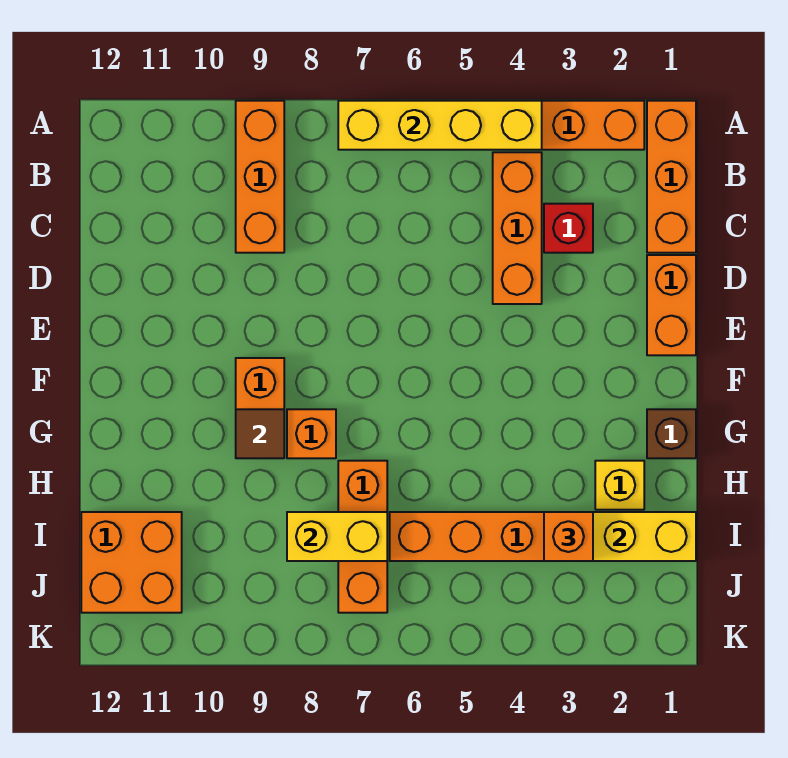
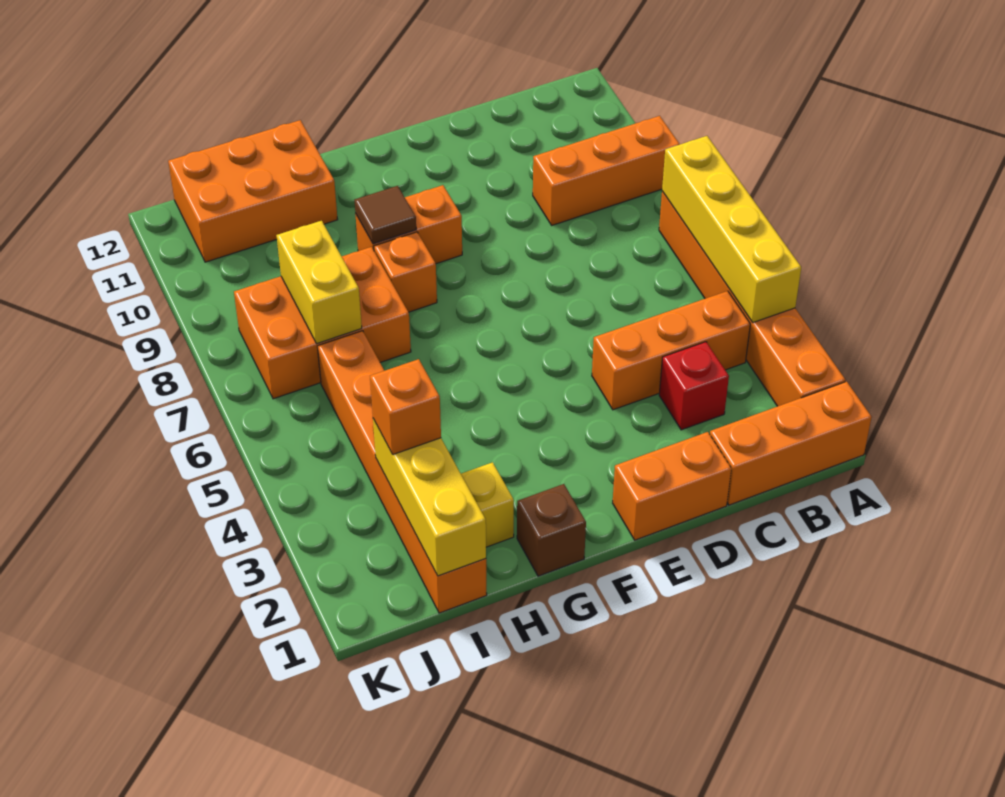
orange brick H7:J7 level 1 -> orange brick H7:J8 level 1
orange brick I11:J12 level 1 -> orange brick H11:J12 level 1

